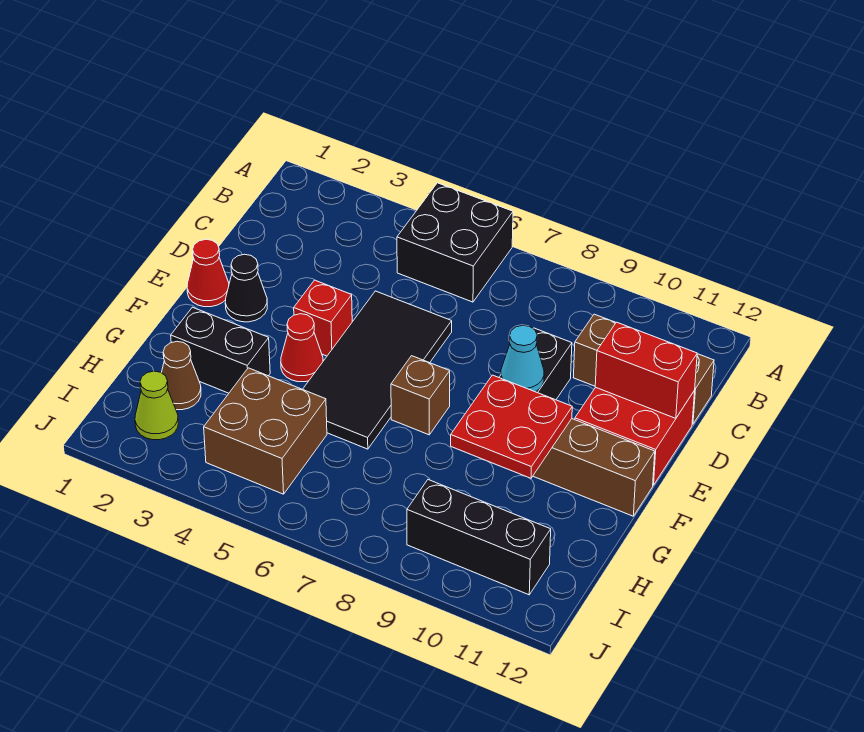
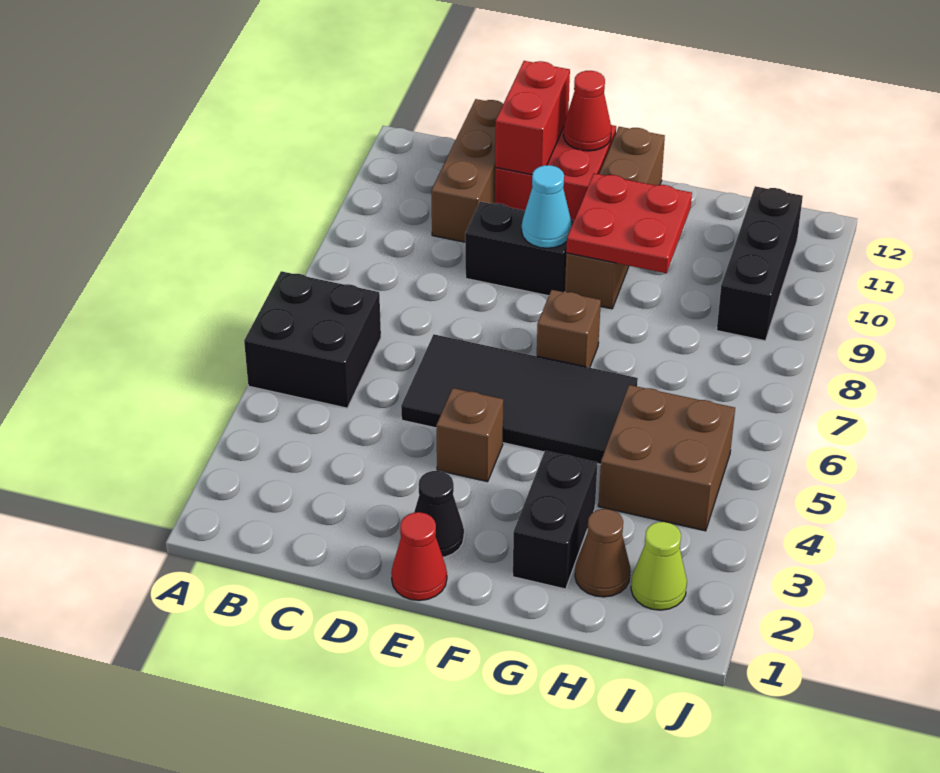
red brick E4 level 1 -> brown brick E4 level 1
red cone F4 level 1 -> red cone E12 level 2

